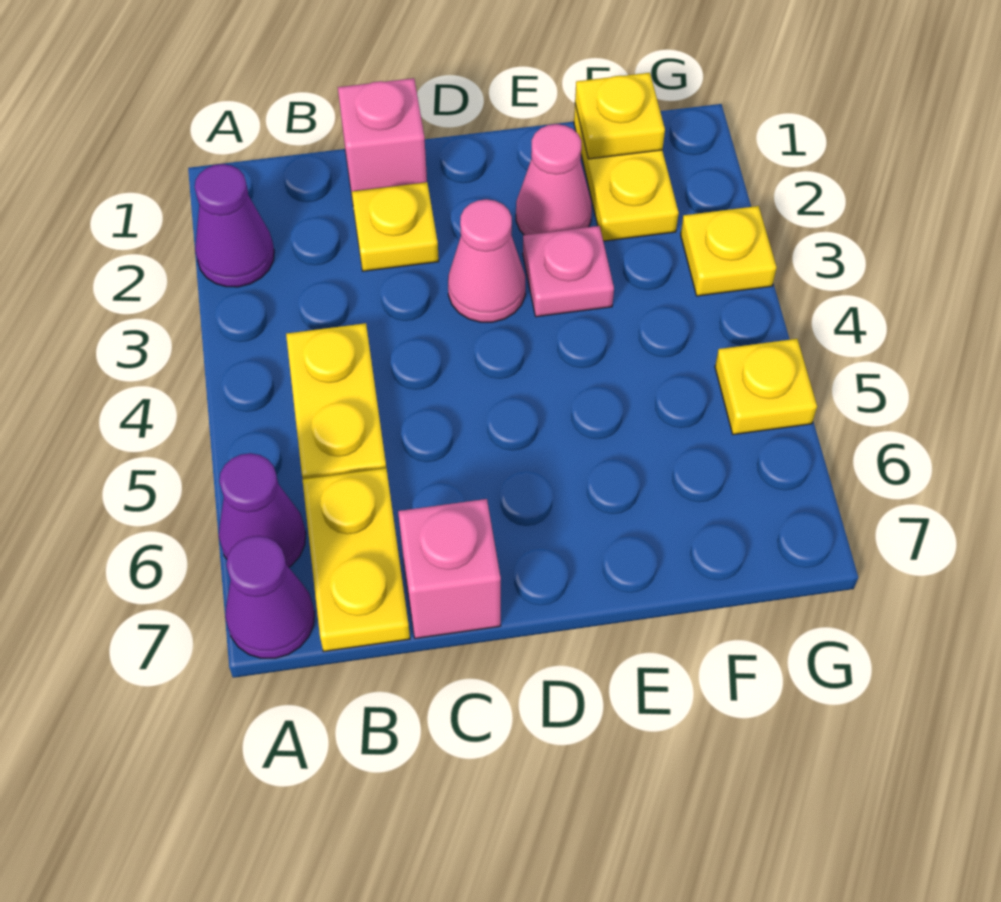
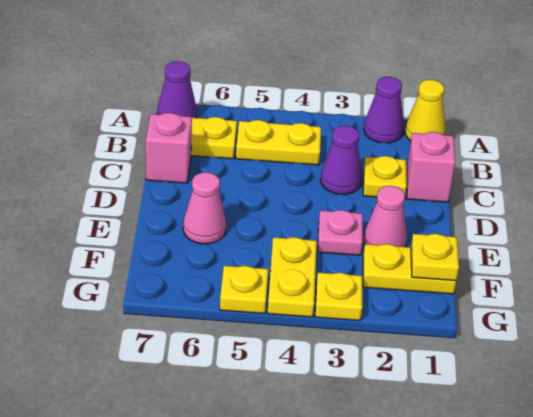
none -> yellow cone A1 level 1
purple cone A6 level 1 -> purple cone C3 level 1
pink cone D3 level 1 -> pink cone E6 level 1
none -> yellow plate F4:G4 level 1

